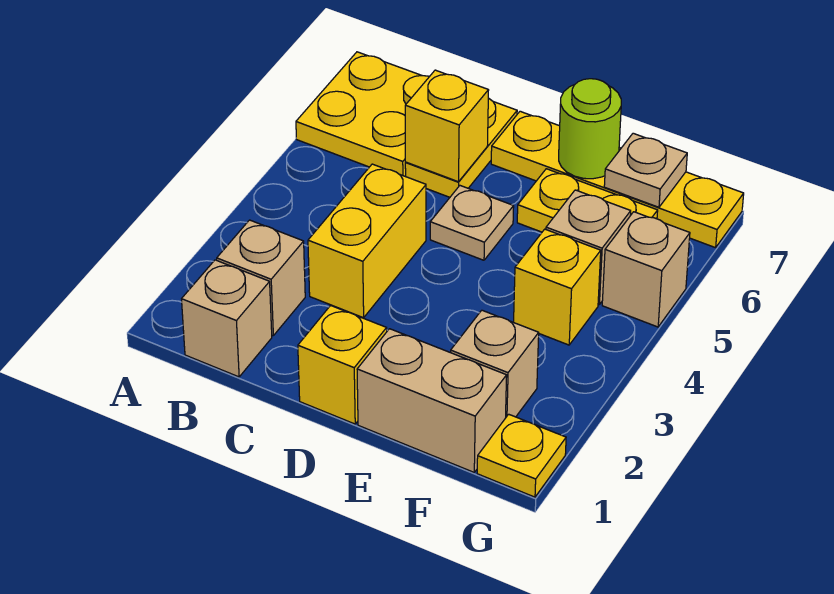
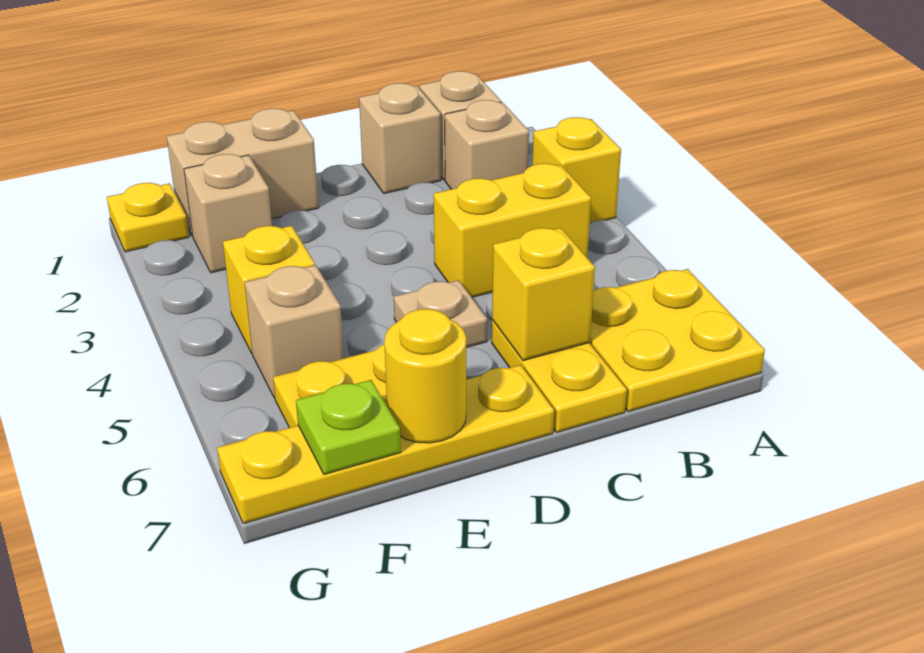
yellow brick C3:C4 level 1 -> yellow brick B4:C4 level 1
yellow brick D1 level 1 -> yellow brick A3 level 1
lime round brick E7 level 2 -> yellow round brick E7 level 2
tan plate F7 level 2 -> lime plate F7 level 2
tan brick G5 level 1 -> tan brick C1 level 1

